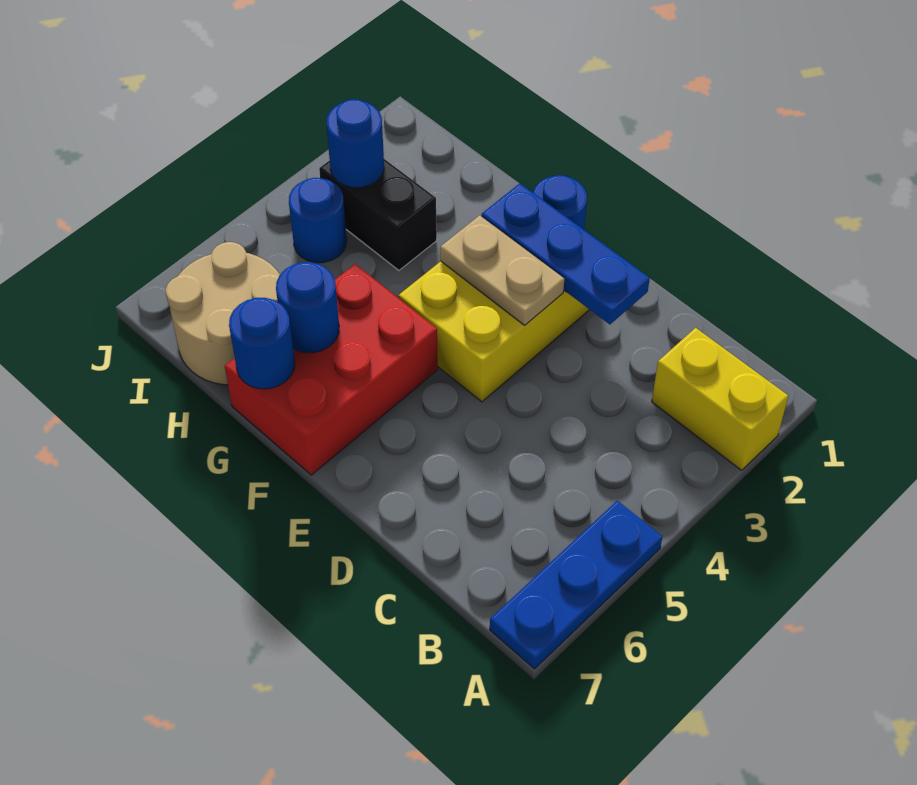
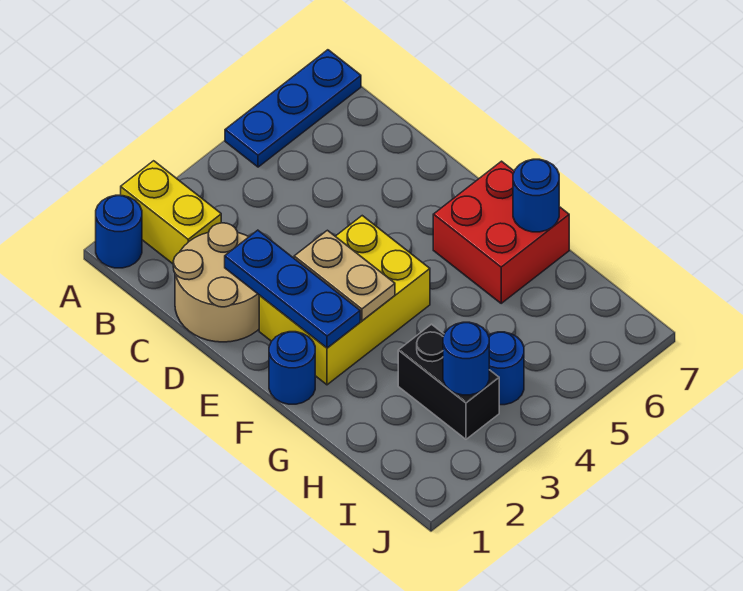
red brick F5:G7 level 1 -> red brick F6:G7 level 1
blue round brick G6 level 2 -> blue round brick A1 level 1
tan round brick H6:I7 level 1 -> tan round brick C1:D2 level 1

